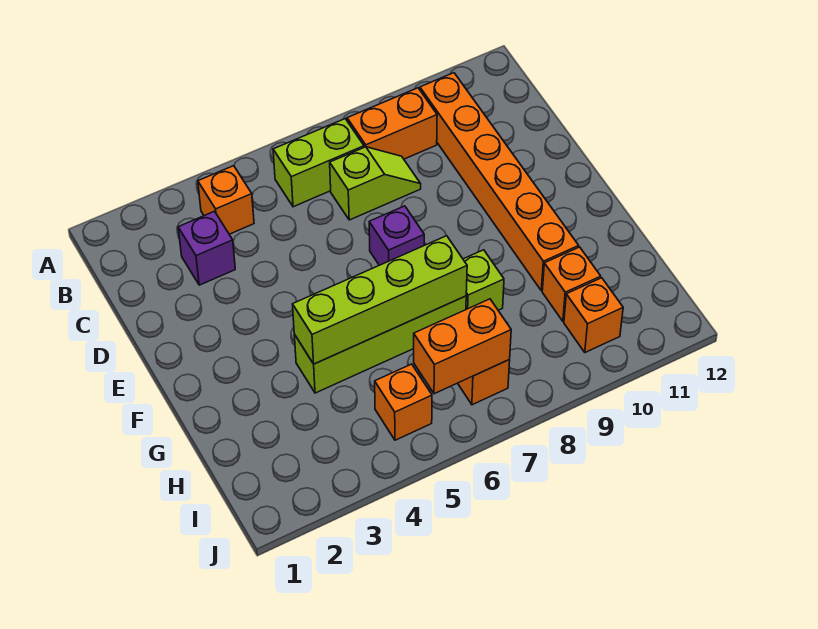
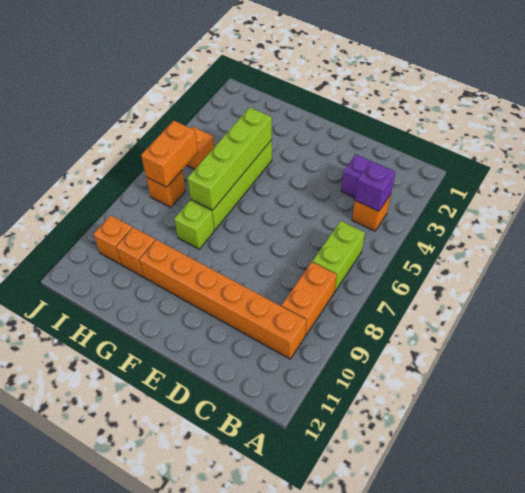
lime slope C7:C8 level 1 top 7 -> none
purple brick E7 level 1 -> purple brick B4 level 2

